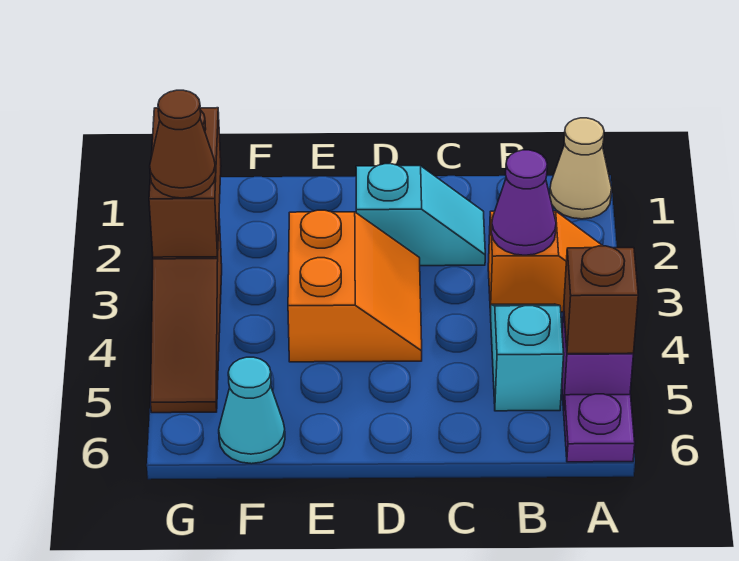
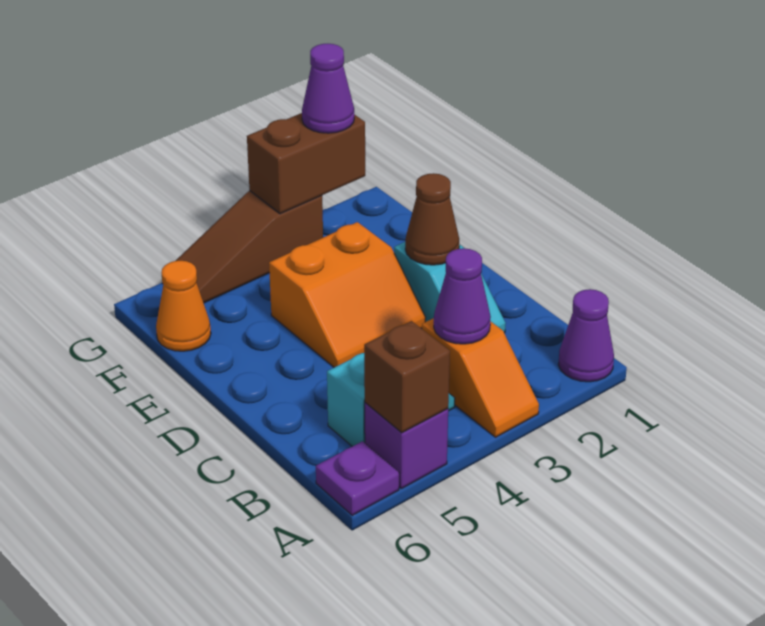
tan cone A1 level 1 -> purple cone A1 level 1
cyan cone F6 level 1 -> orange cone F6 level 1
none -> purple cone G2 level 3
brown cone G3 level 3 -> brown cone D2 level 2

